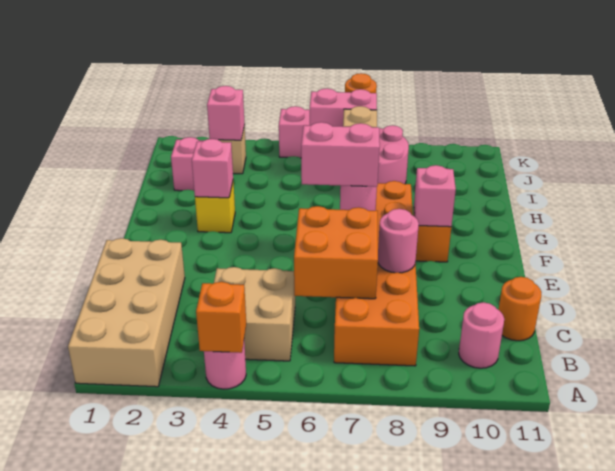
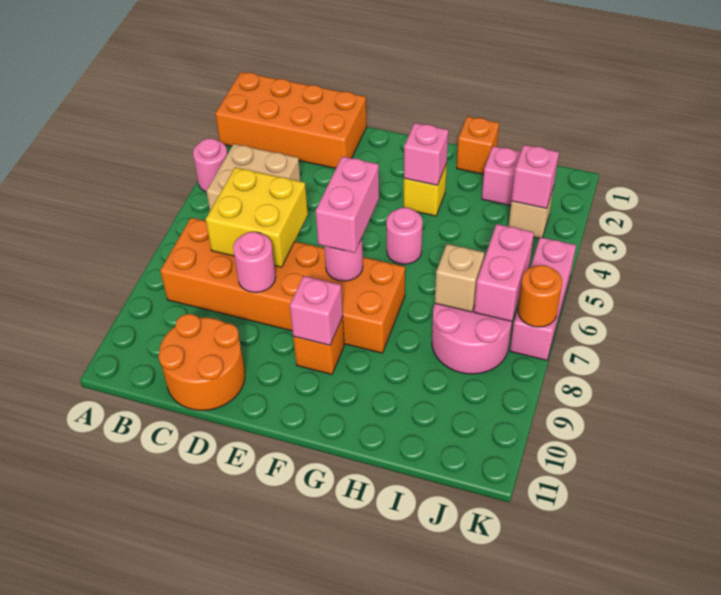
tan brick A1:D2 level 1 -> orange brick A1:D2 level 1
orange brick A4 level 2 -> orange brick H1 level 1
pink round brick B10 level 1 -> pink round brick G5 level 1
orange brick C6:D7 level 2 -> yellow brick C6:D7 level 2
orange round brick C11 level 1 -> orange round brick C10:D11 level 1

